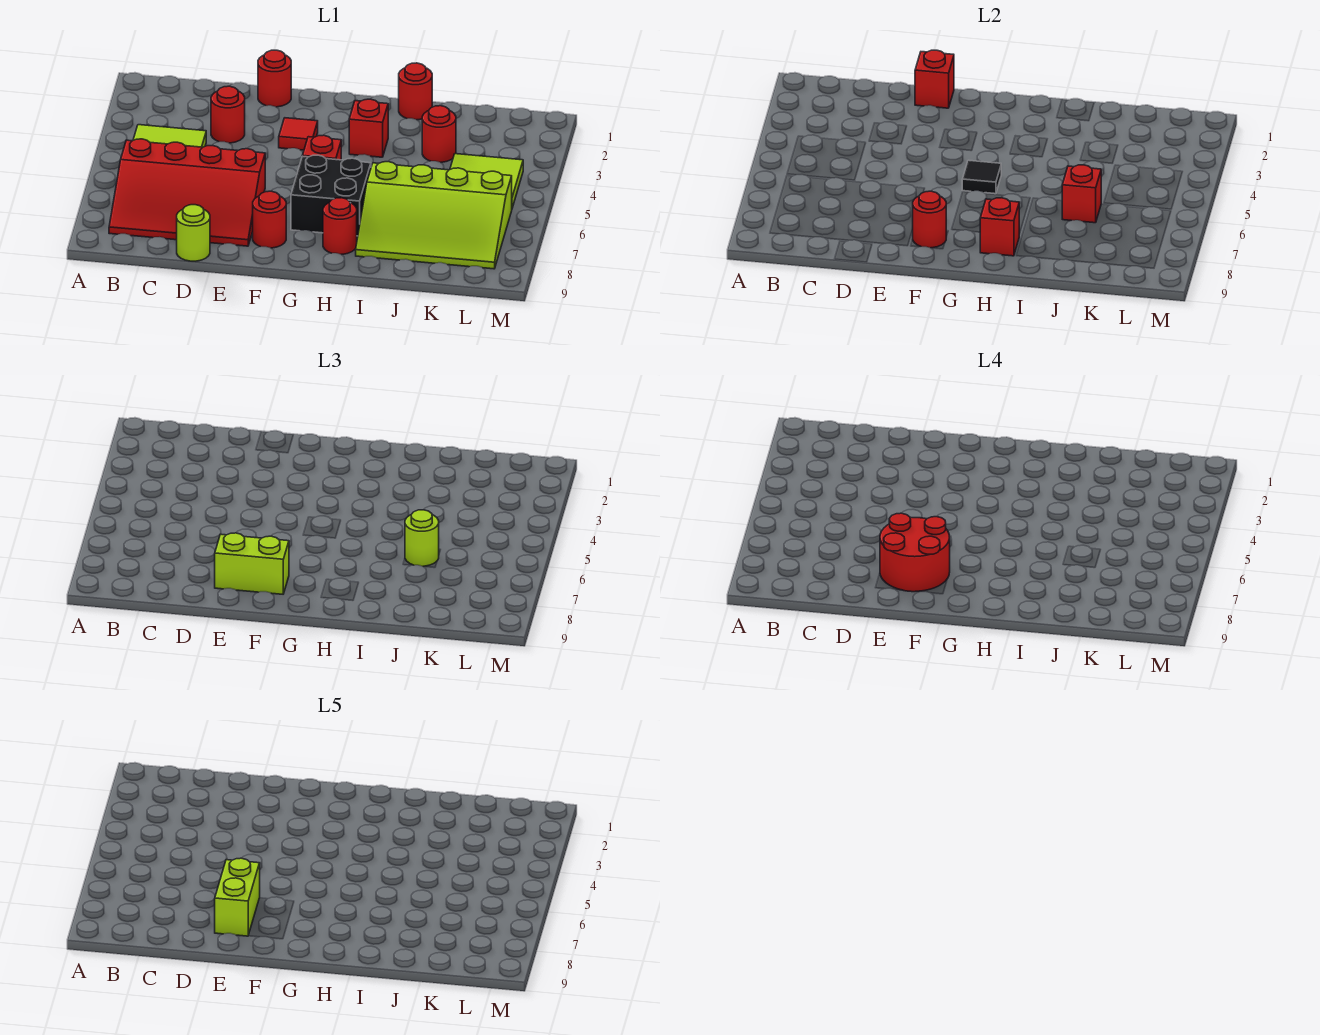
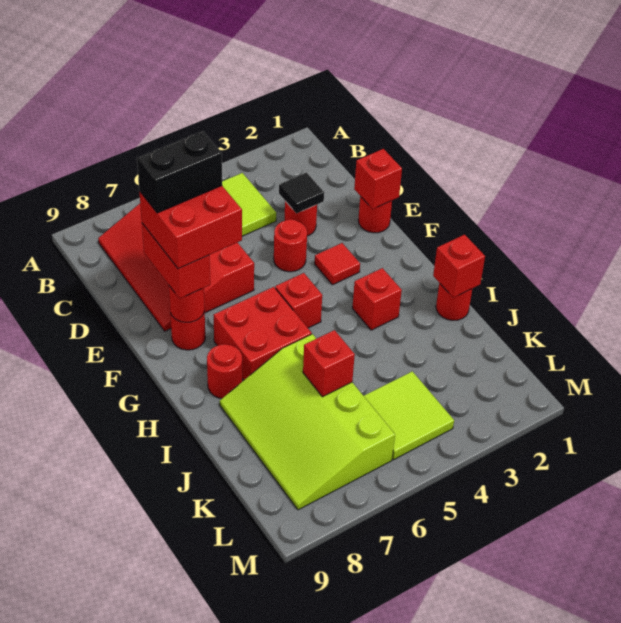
lime round brick D9 level 1 -> none
red round brick E7:F8 level 4 -> red brick E7:F8 level 4
lime brick E7:E8 level 5 -> black brick E7:E8 level 5
lime brick E8:F8 level 3 -> red brick E8:F8 level 3
black tile G5 level 2 -> black tile D3 level 2
black brick G6:H7 level 1 -> red brick G6:H7 level 1
red brick H8 level 2 -> red brick I1 level 2
red round brick J3 level 1 -> red round brick E4 level 1
lime round brick J6 level 3 -> none

